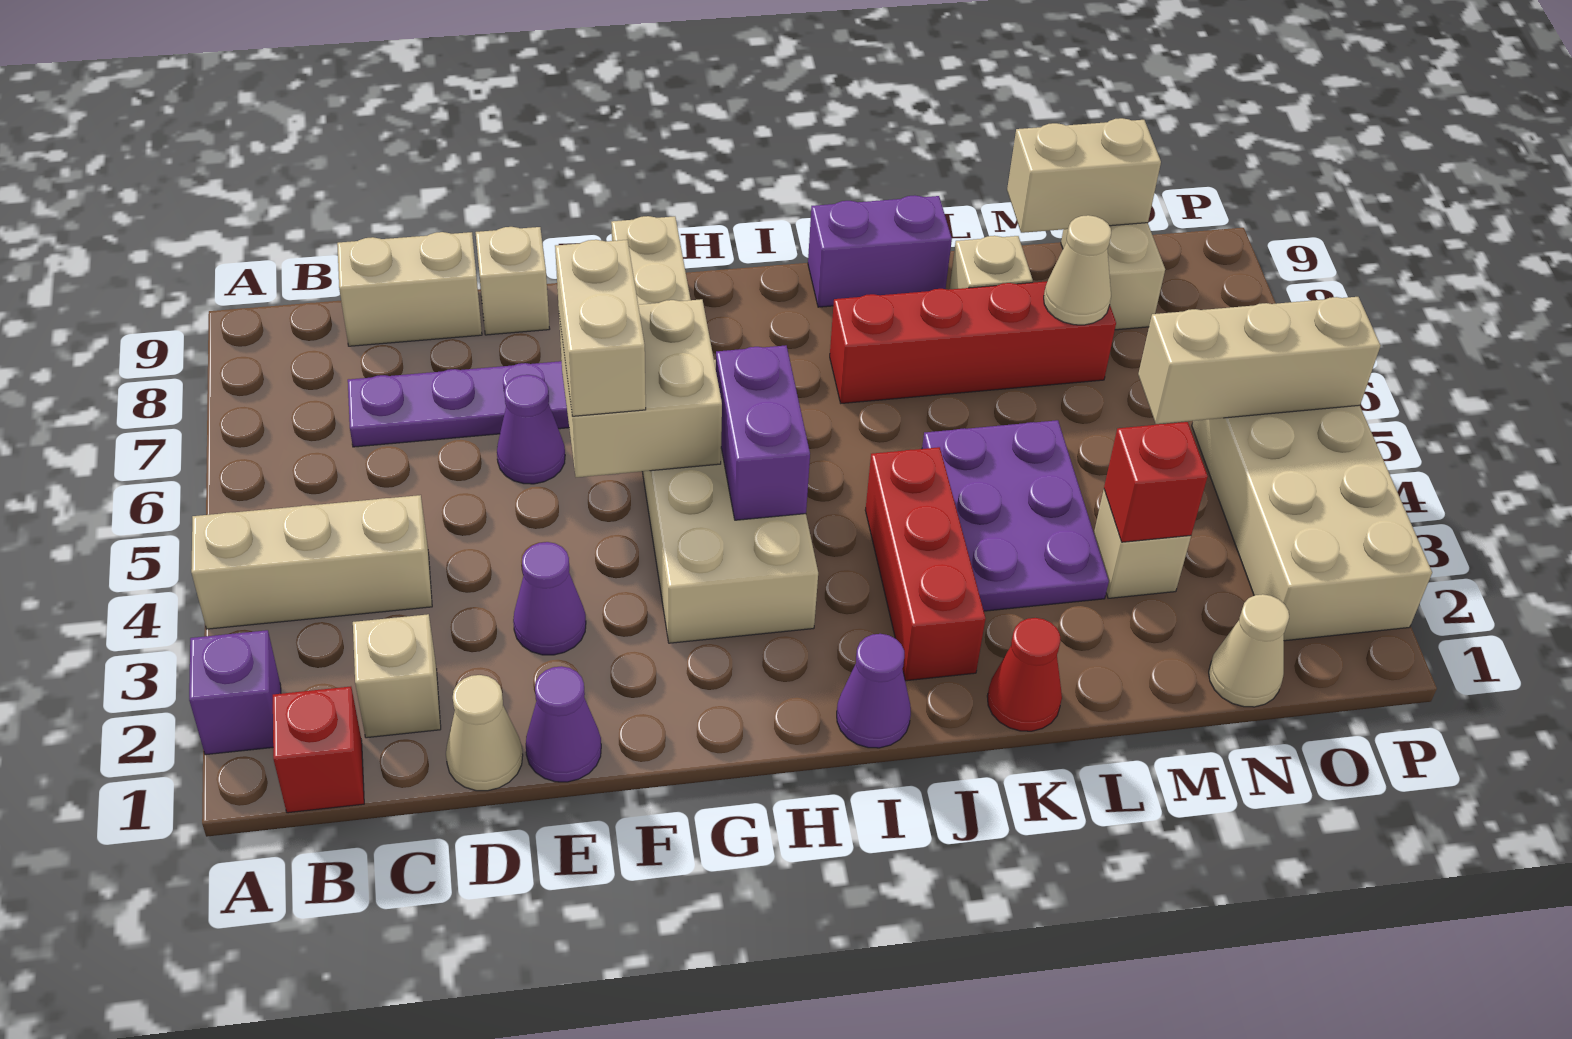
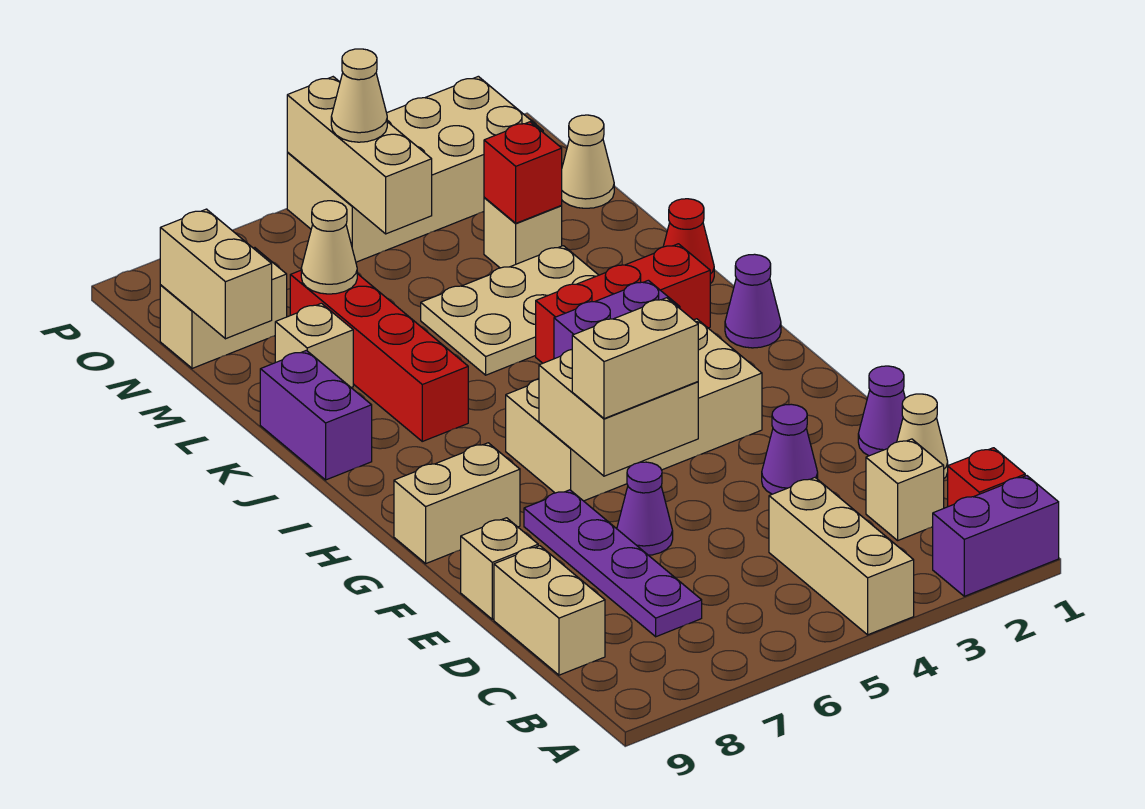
purple brick A2 level 1 -> purple brick A1:A2 level 1
purple plate K3:L5 level 1 -> tan plate K3:L5 level 1
none -> tan cone O5 level 3

